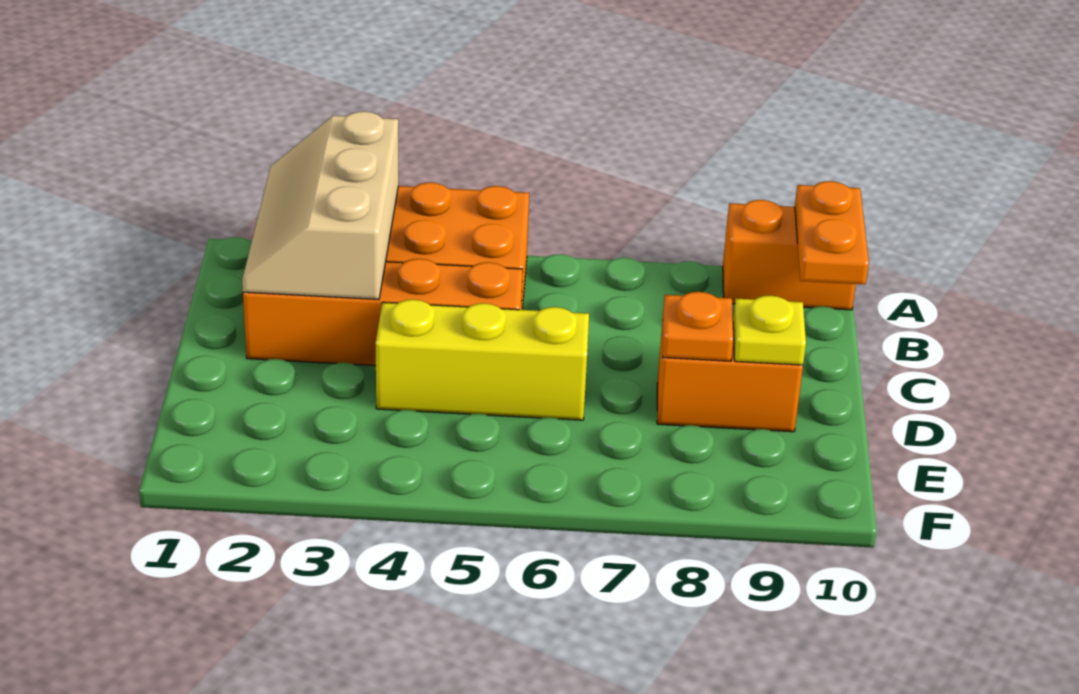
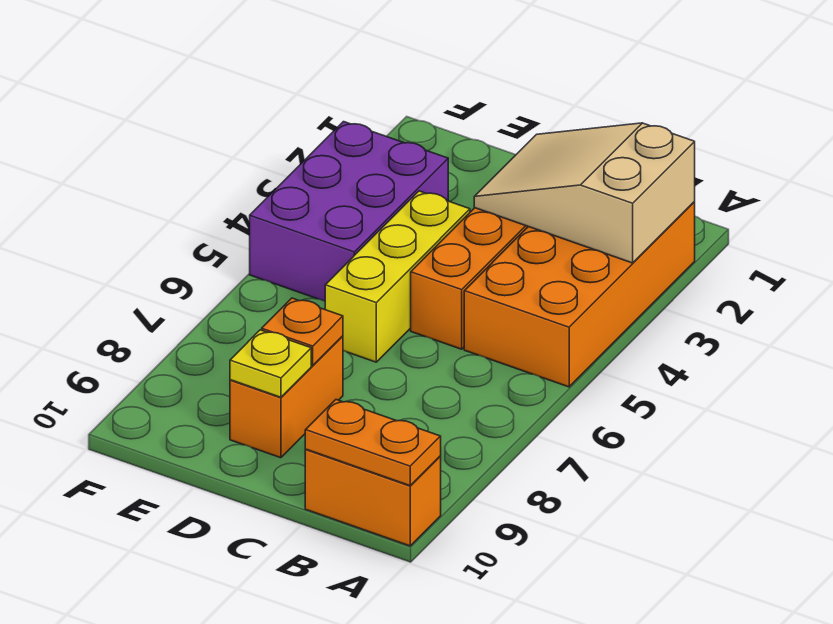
tan slope A2:C3 level 2 top 3 -> tan slope A2:C3 level 2 top A
orange brick A9:A10 level 1 -> orange brick A10:B10 level 1
none -> purple brick E3:F5 level 1

